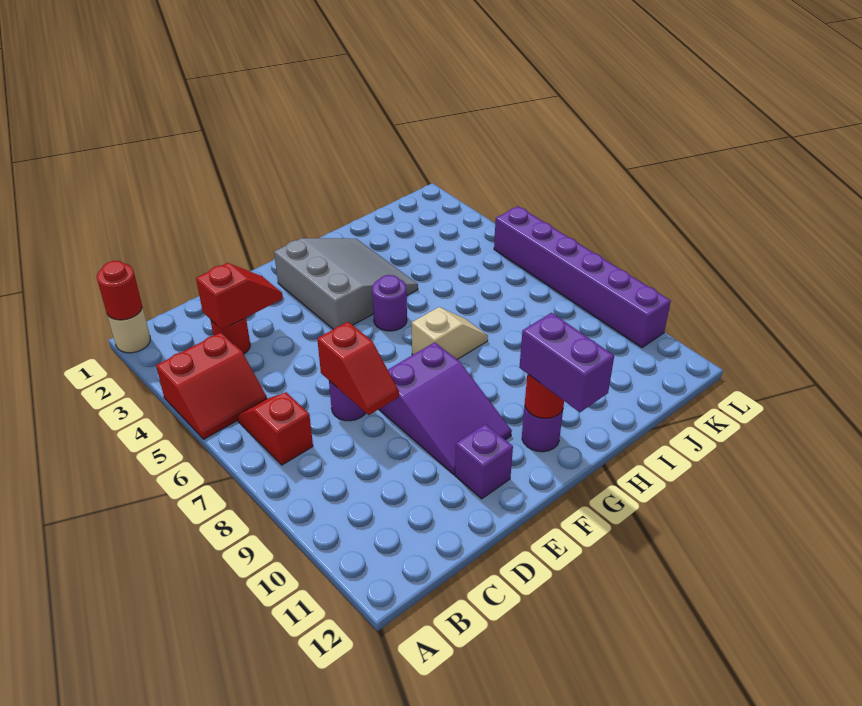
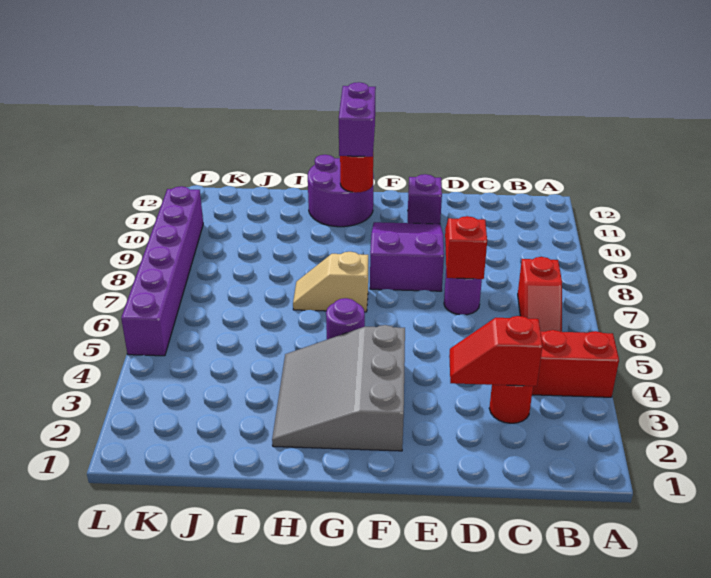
tan round brick A1 level 1 -> none
red round brick A1 level 2 -> none
purple round brick G11 level 1 -> purple round brick G11:H12 level 1

